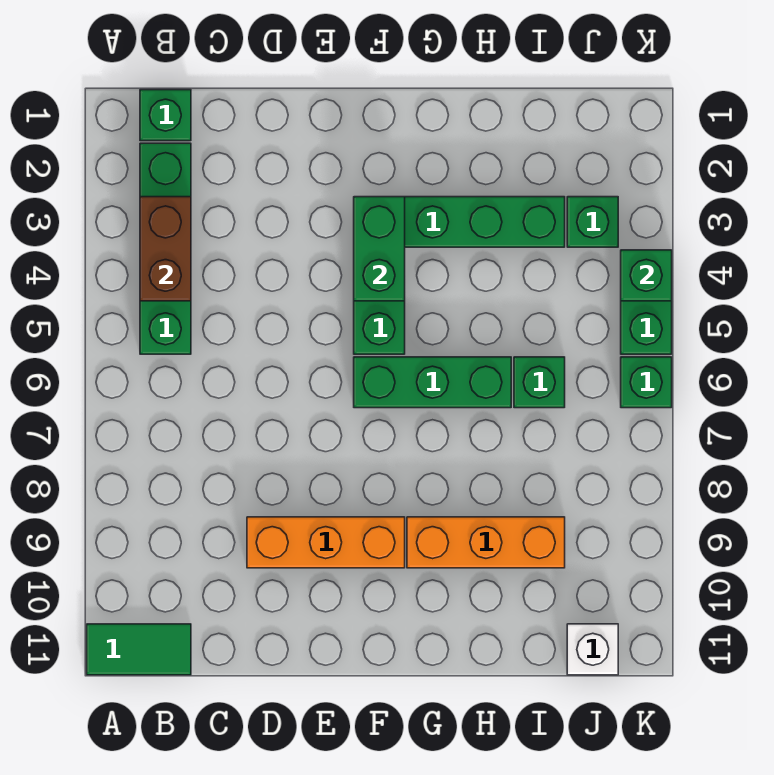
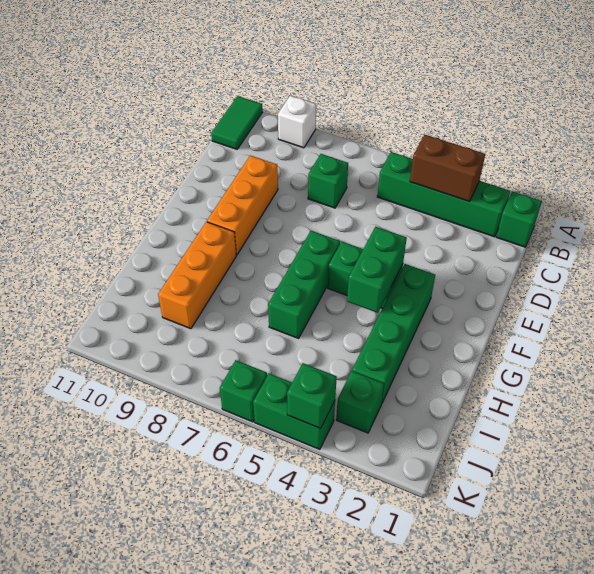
green brick F3:F4 level 2 -> green brick F4:G4 level 2
green brick I6 level 1 -> green brick C7 level 1
white brick J11 level 1 -> white brick A9 level 1

